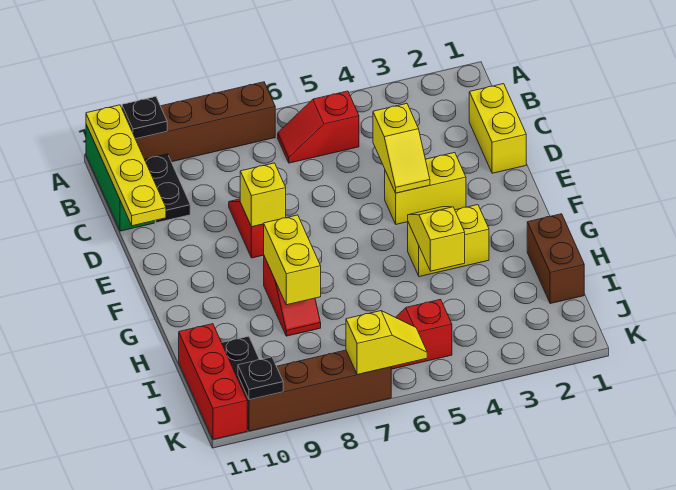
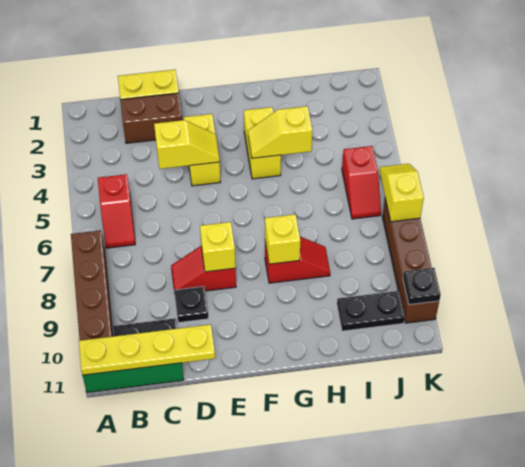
black plate A10 level 2 -> black plate D9 level 1
yellow brick G8:H8 level 2 -> yellow brick G8 level 2
brown brick H1:I1 level 1 -> brown brick C2:D2 level 1
red brick I11:K11 level 1 -> none

